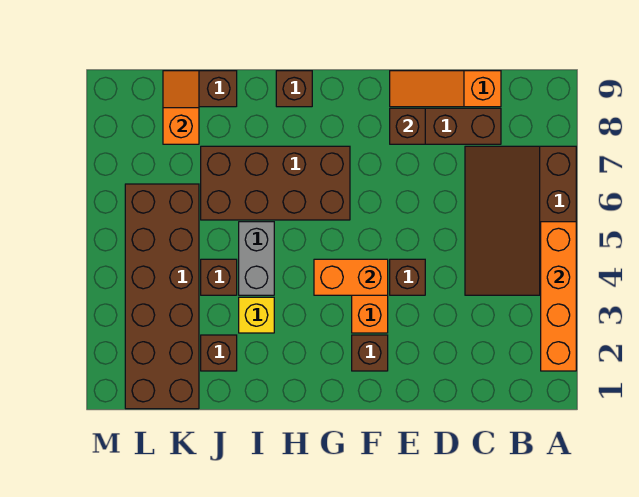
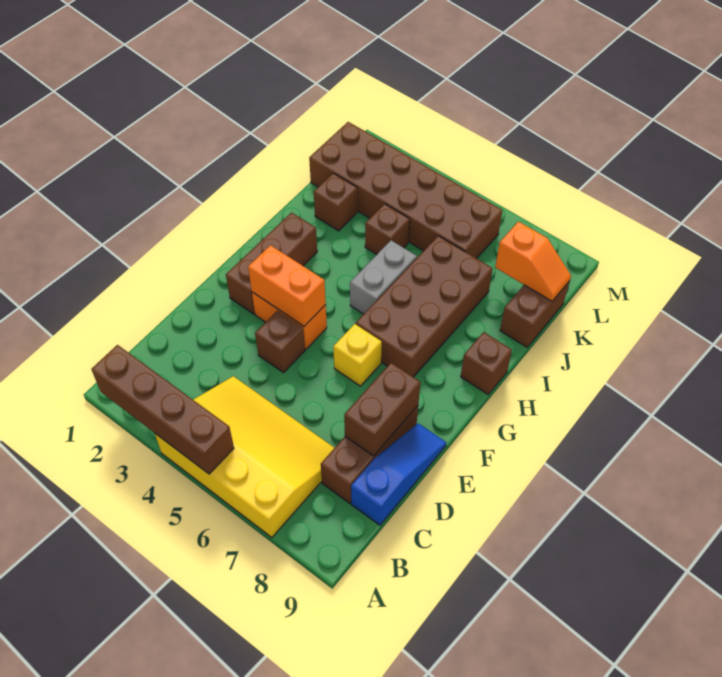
orange brick A2:A5 level 2 -> brown brick A2:A5 level 2
brown slope A4:C7 level 1 top A -> yellow slope A4:C7 level 1 top A
orange slope C9:E9 level 1 top C -> blue slope C9:E9 level 1 top C
brown brick E8 level 2 -> brown brick D8:E8 level 2
brown brick F2 level 1 -> brown brick F2:H2 level 1
orange brick F4:G4 level 2 -> orange brick F3:F4 level 2
yellow brick I3 level 1 -> yellow brick F6 level 1
grey brick I4:I5 level 1 -> grey brick H5:I5 level 1

